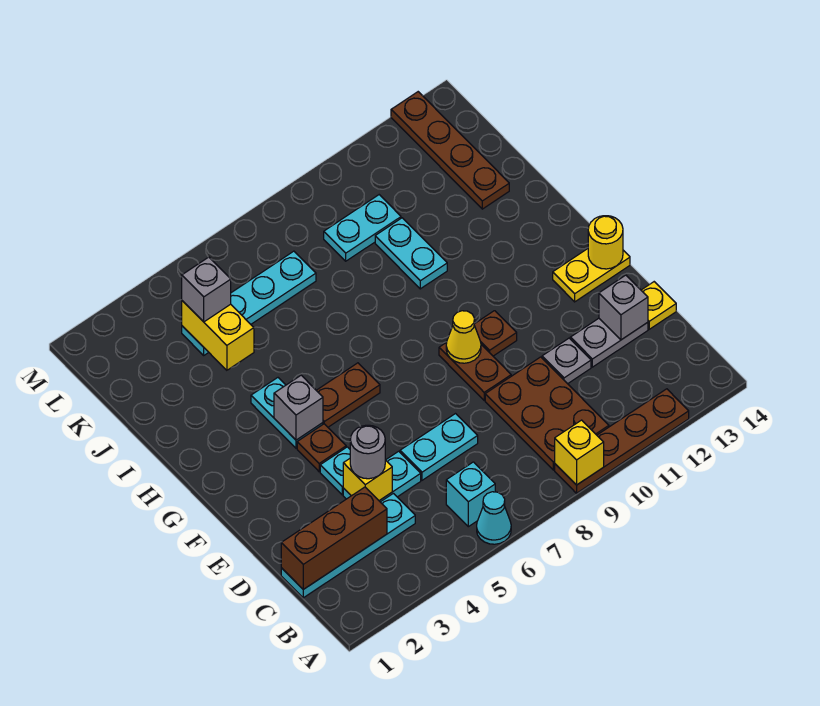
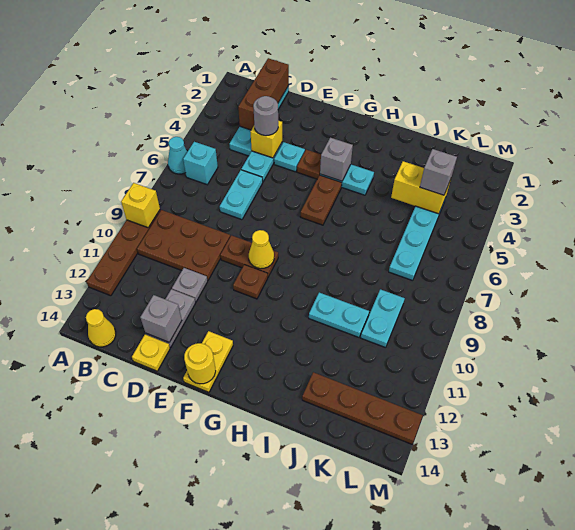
none -> yellow cone B14 level 1

